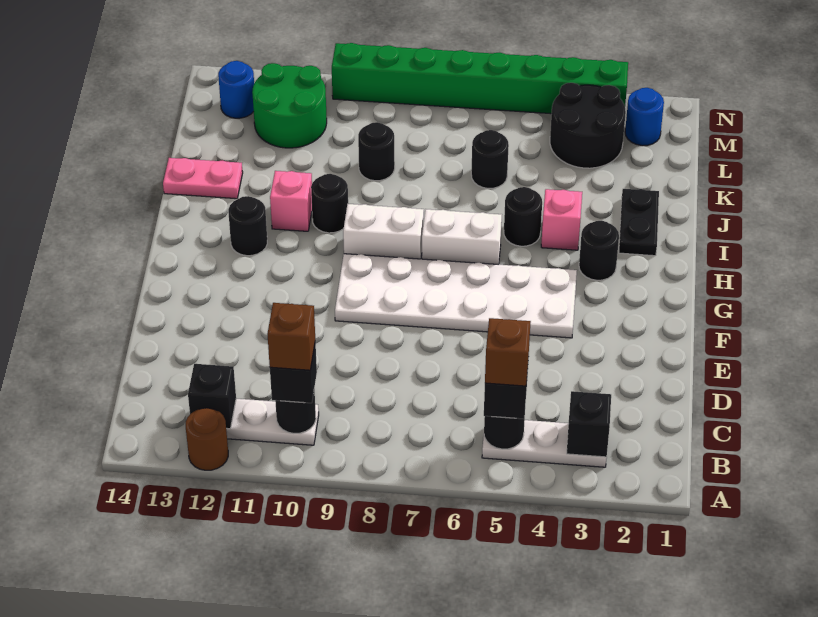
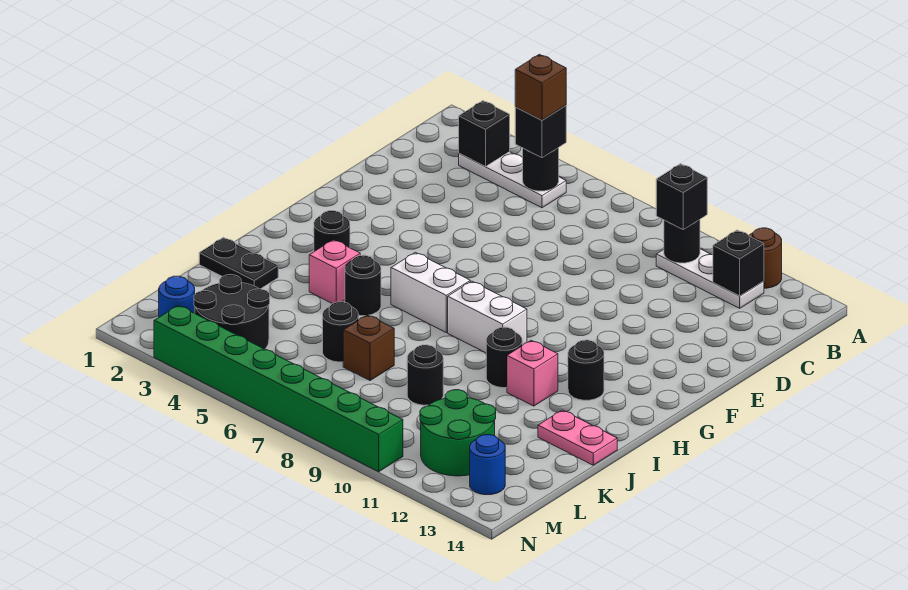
brown brick B10 level 4 -> brown brick K7 level 1
white plate F4:G9 level 1 -> none
black plate I2:J2 level 1 -> black plate J1:J2 level 1

